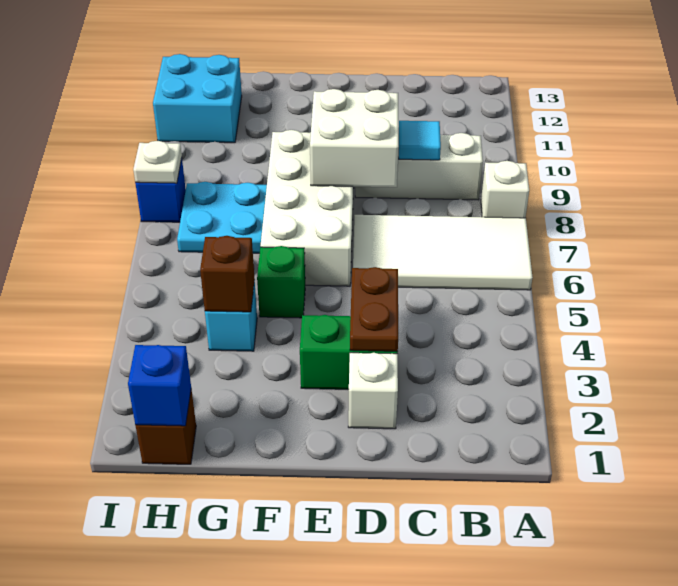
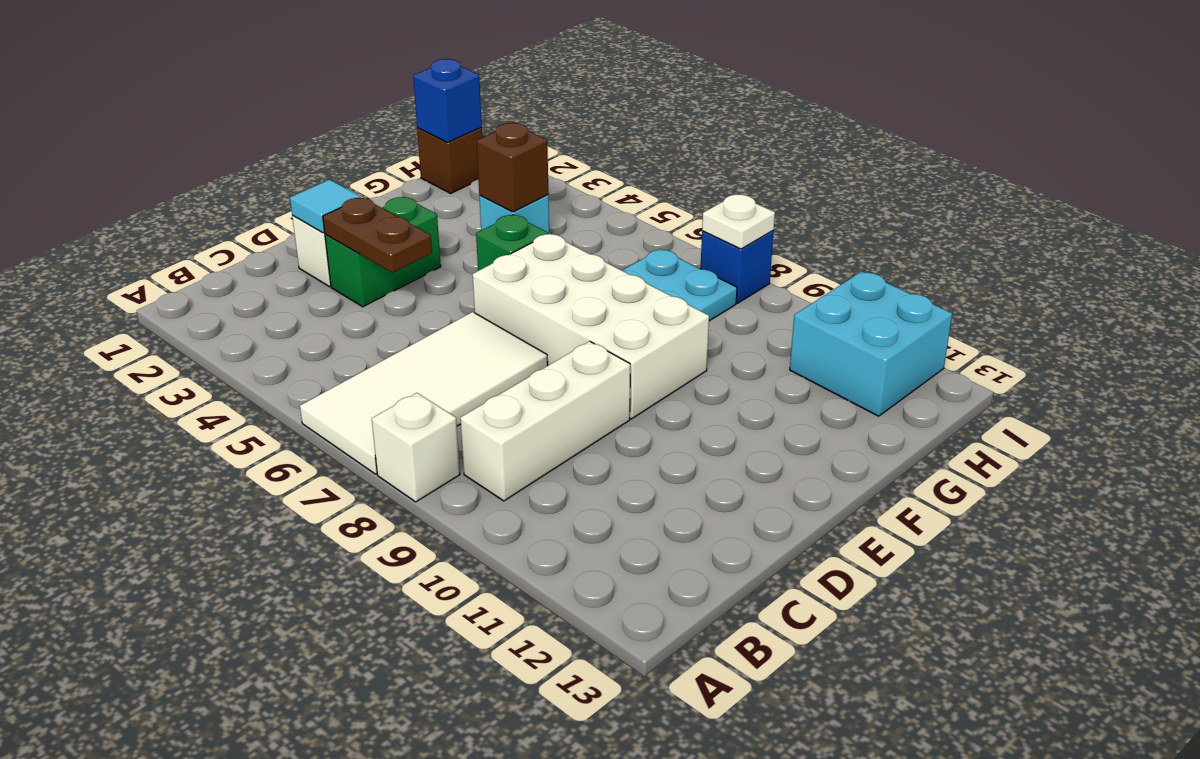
cyan tile C9 level 2 -> cyan tile D2 level 2
white brick D8:E9 level 2 -> none

